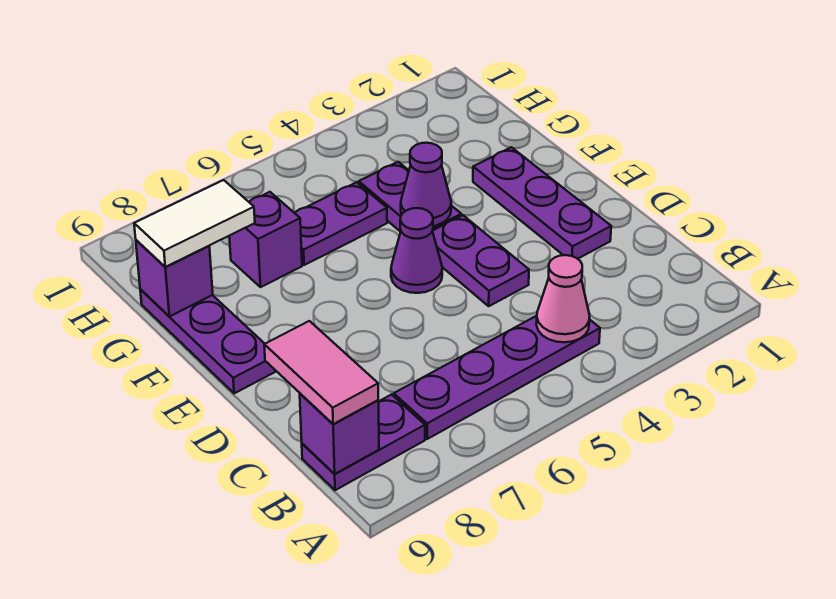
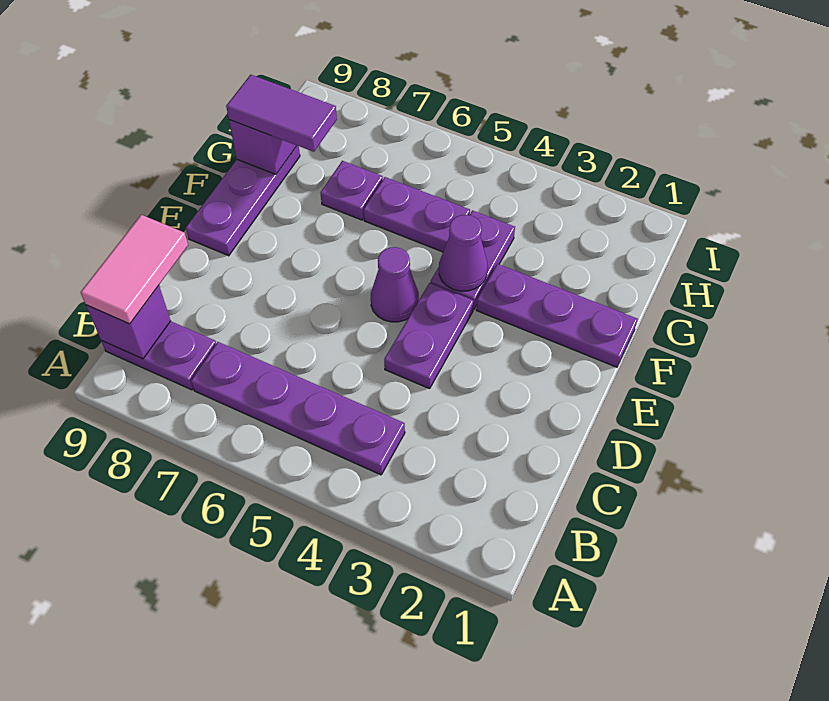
pink cone B4 level 2 -> none
purple plate D2:F2 level 1 -> purple plate F1:F3 level 1
purple brick G7 level 1 -> purple plate G7 level 1
white tile G8:G9 level 3 -> purple tile G8:G9 level 3

